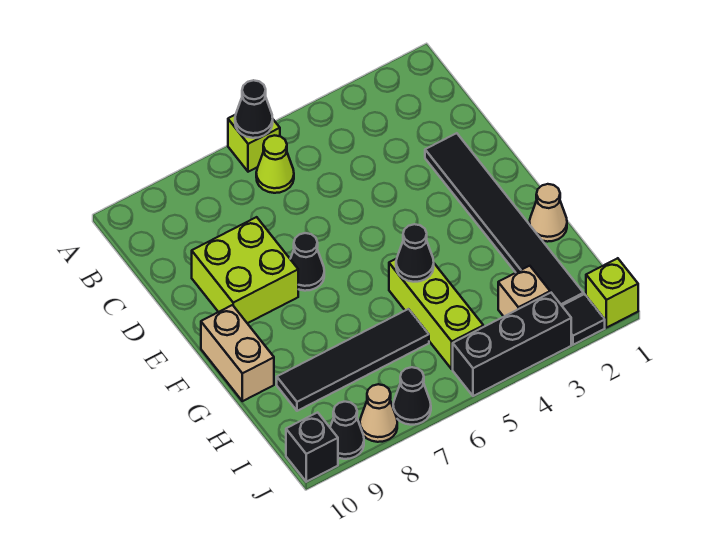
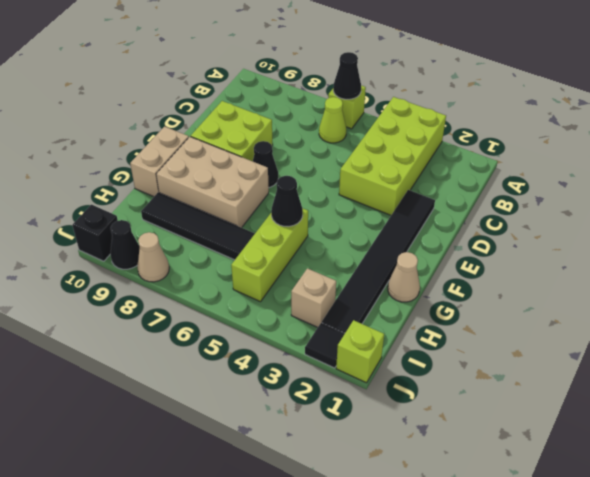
none -> lime brick A3:D4 level 1
none -> tan brick F7:G9 level 1
black brick J3:J5 level 1 -> none
black cone J7 level 1 -> none

